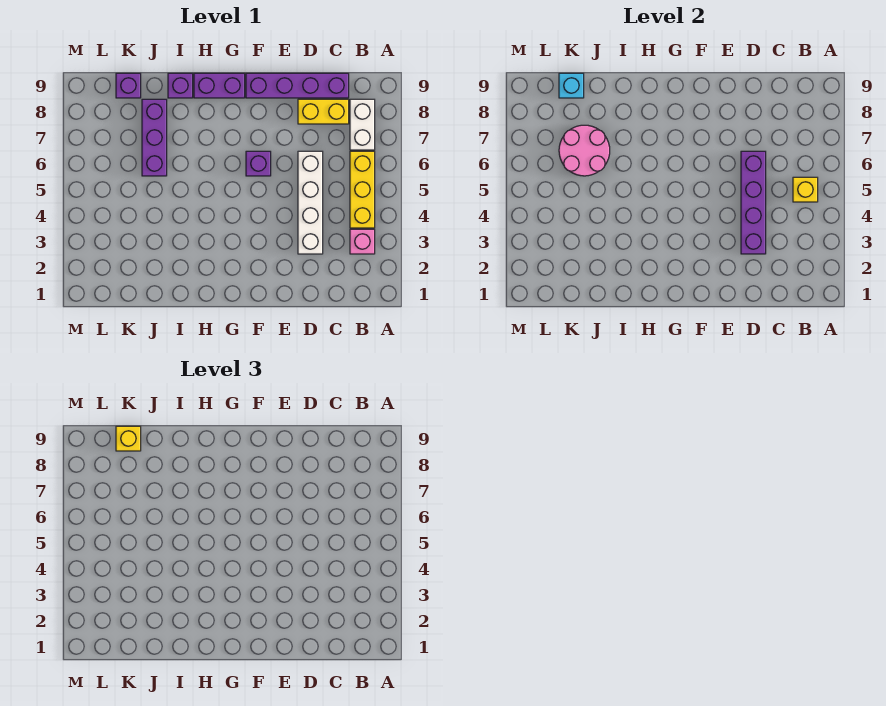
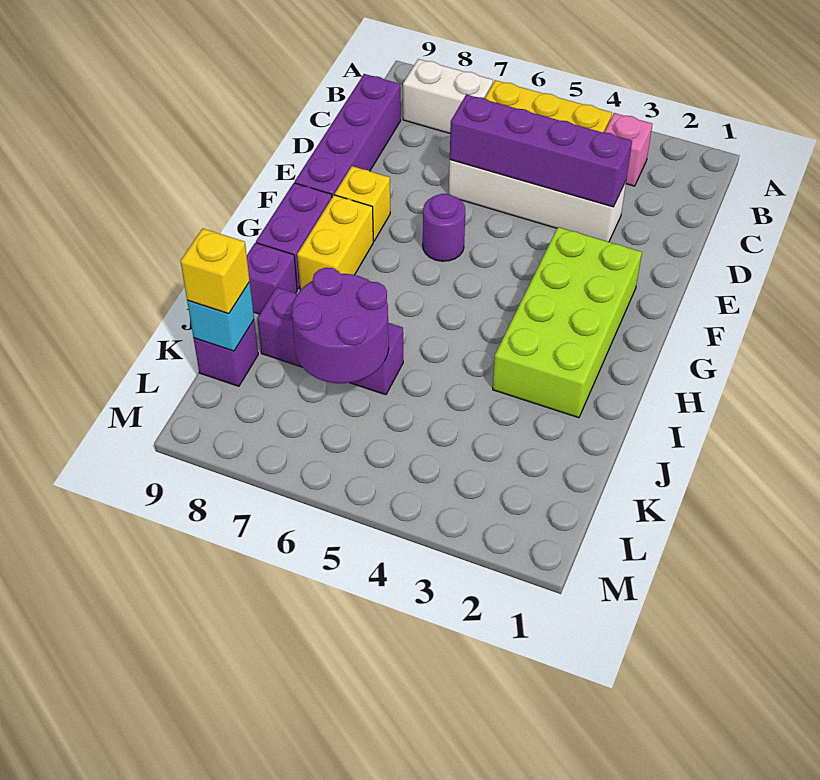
yellow brick B5 level 2 -> yellow brick F8 level 1
yellow brick C8:D8 level 1 -> yellow brick G8:H8 level 1
none -> lime brick F2:I3 level 1
purple brick F6 level 1 -> purple round brick F6 level 1
pink round brick J6:K7 level 2 -> purple round brick J6:K7 level 2

